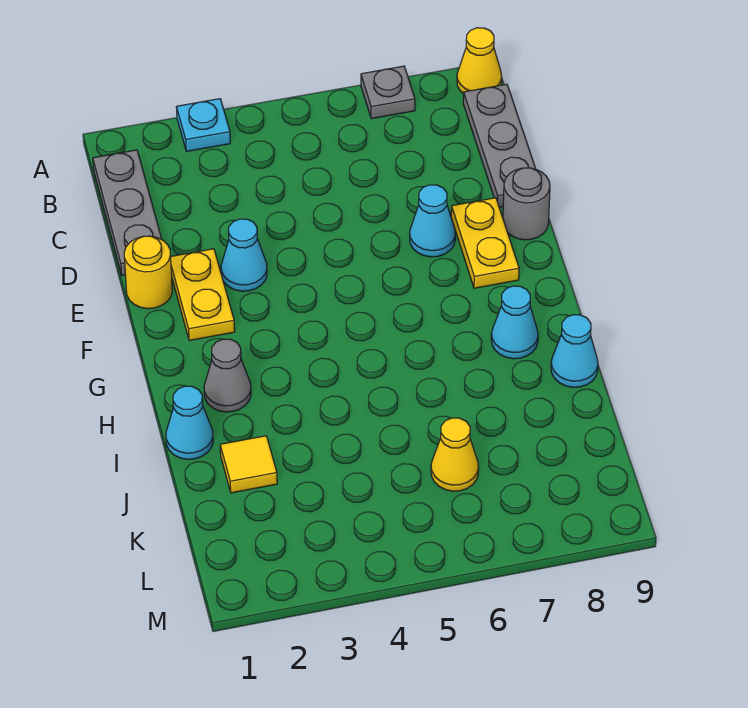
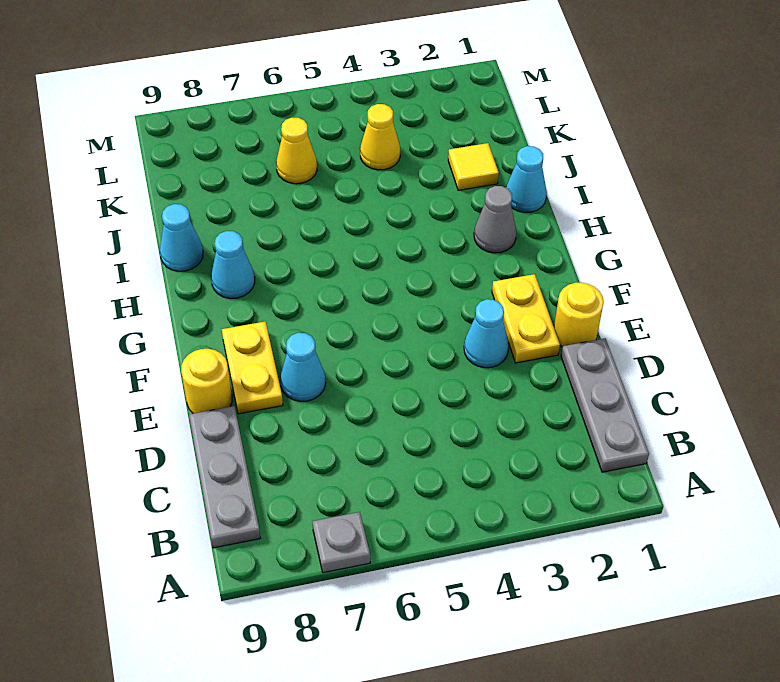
cyan plate A3 level 1 -> none
yellow cone A9 level 1 -> yellow cone K4 level 1
grey round brick E9 level 1 -> yellow round brick E9 level 1

